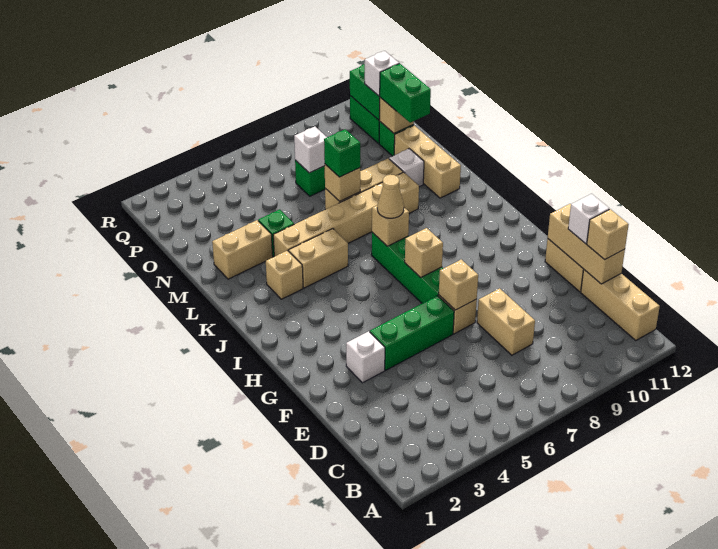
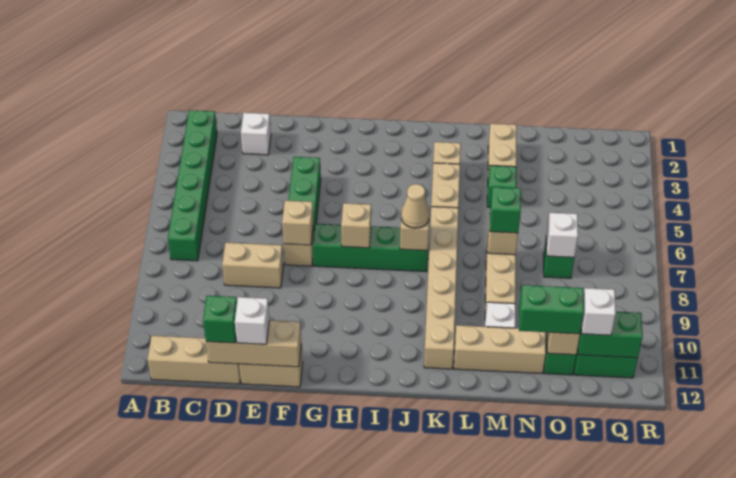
none -> green brick B2:B7 level 1
tan brick D12 level 3 -> green brick D12 level 3
white brick F3 level 1 -> white brick D2 level 1
tan brick L4:L9 level 1 -> tan brick K6:K11 level 1

